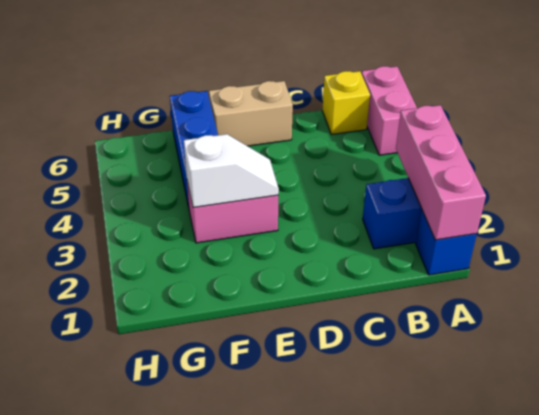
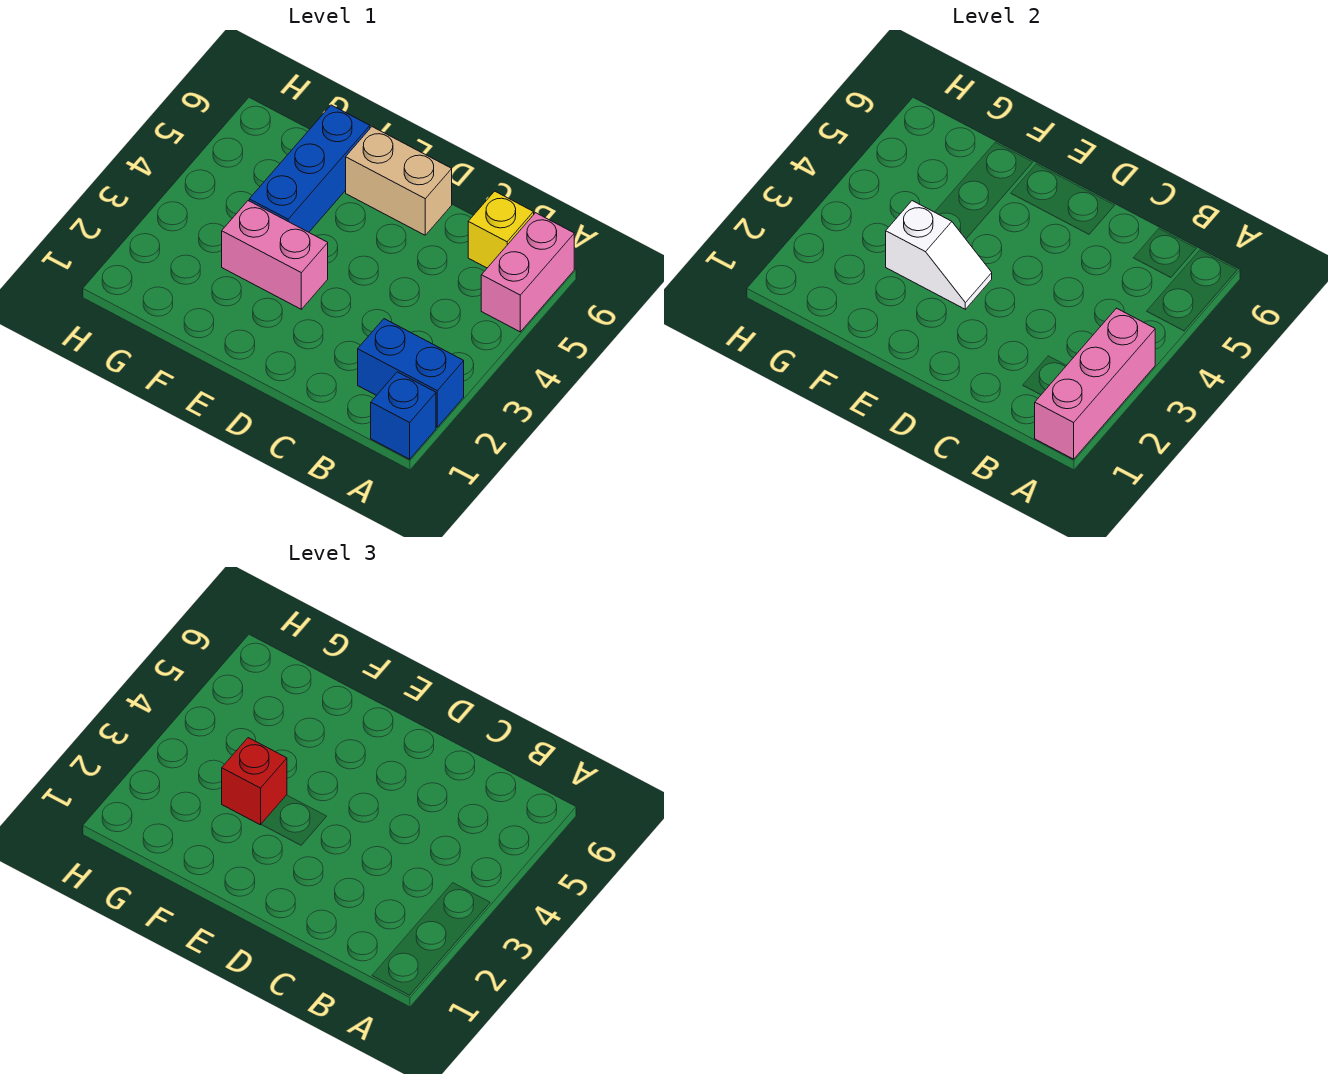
none -> red brick F3 level 3

